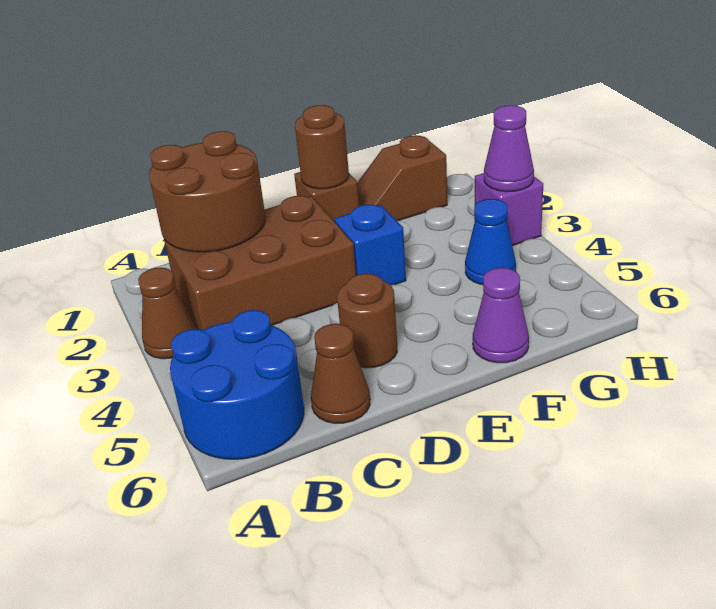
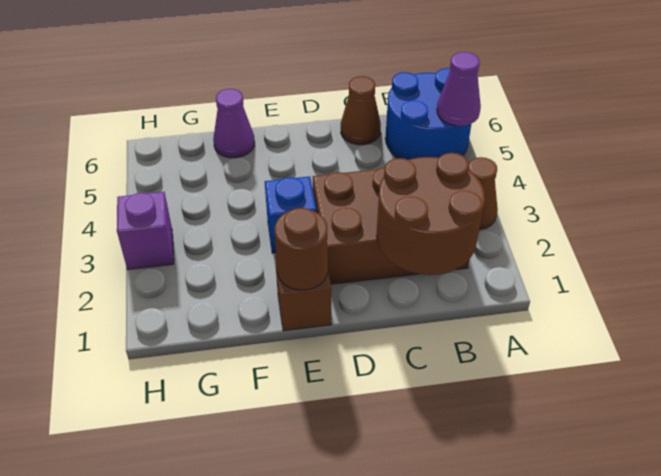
brown round brick D5 level 1 -> none
brown slope F1:G1 level 1 top G -> none
blue cone G4 level 1 -> none
purple cone H3 level 2 -> purple cone A5 level 2

